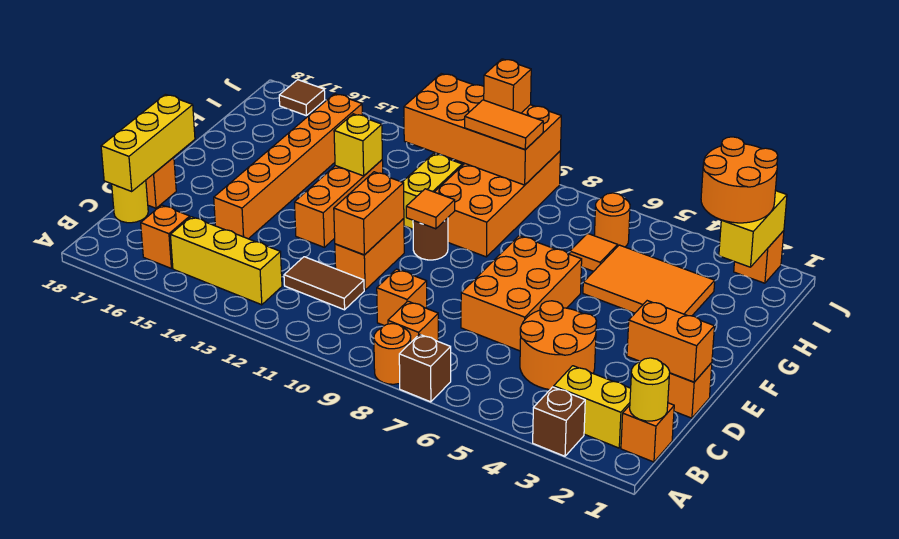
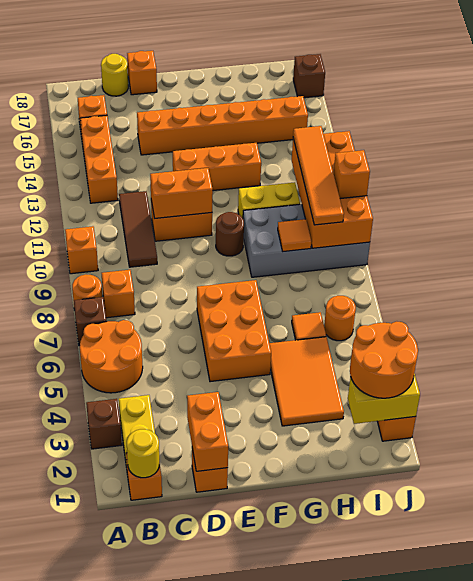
yellow brick B13:B15 level 1 -> orange brick B13:B15 level 1
orange round brick C4:D5 level 1 -> orange round brick A5:B6 level 1
orange brick C9 level 1 -> orange brick A10 level 1
brown tile C11:C12 level 1 -> brown tile C10:C12 level 1
yellow brick C18:E18 level 2 -> none
orange brick D6:F7 level 1 -> orange brick E5:F7 level 1
orange tile F10 level 2 -> orange tile H9 level 2
orange brick G9:J10 level 1 -> grey brick G9:J10 level 1
yellow brick G13 level 2 -> none
orange tile I9:I10 level 3 -> orange tile I9:I12 level 3
brown tile J17 level 1 -> brown brick J17 level 1

